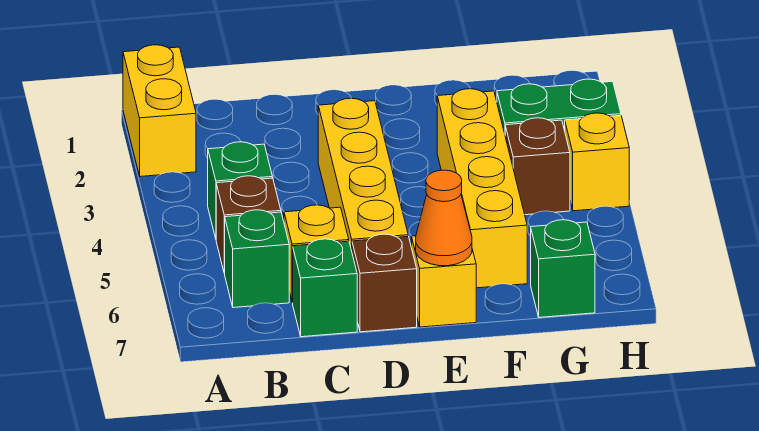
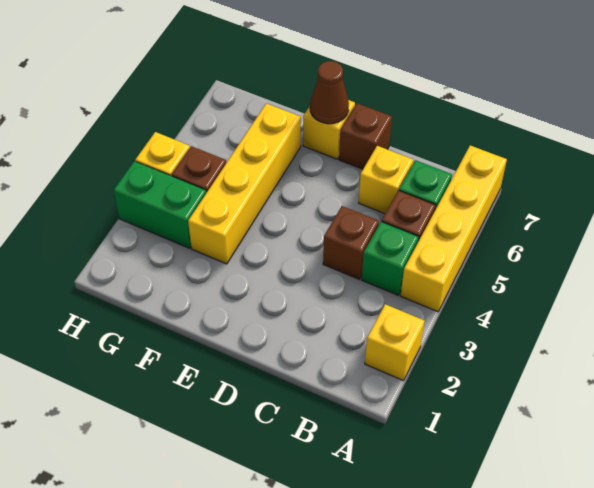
yellow brick A1:A2 level 1 -> yellow brick A2 level 1
none -> brown brick C4 level 1
green brick C7 level 1 -> none
yellow brick D3:D6 level 1 -> yellow brick A4:A7 level 1
orange cone E7 level 2 -> brown cone E7 level 2
green brick G7 level 1 -> none

